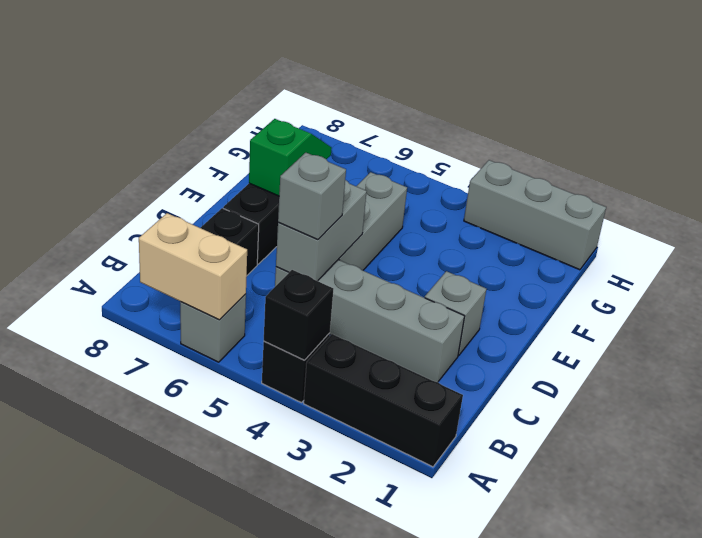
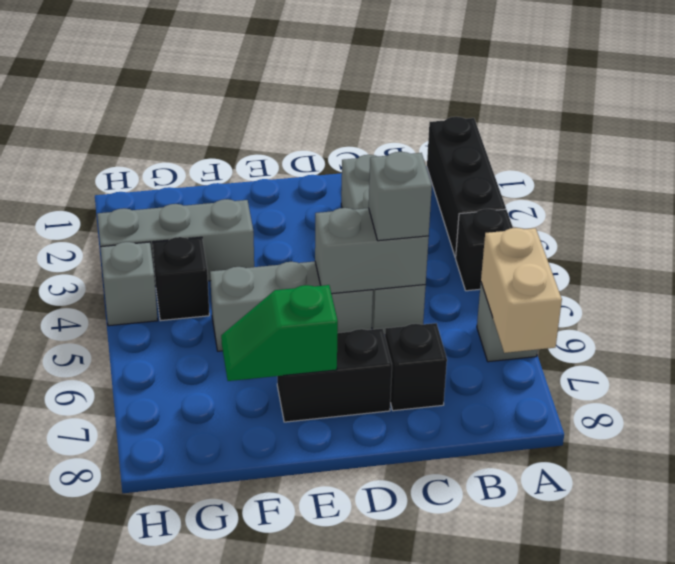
black brick A4 level 2 -> black brick G4 level 1
grey brick D2 level 1 -> grey brick H4 level 1
grey brick H1:H3 level 1 -> grey brick F3:H3 level 1

